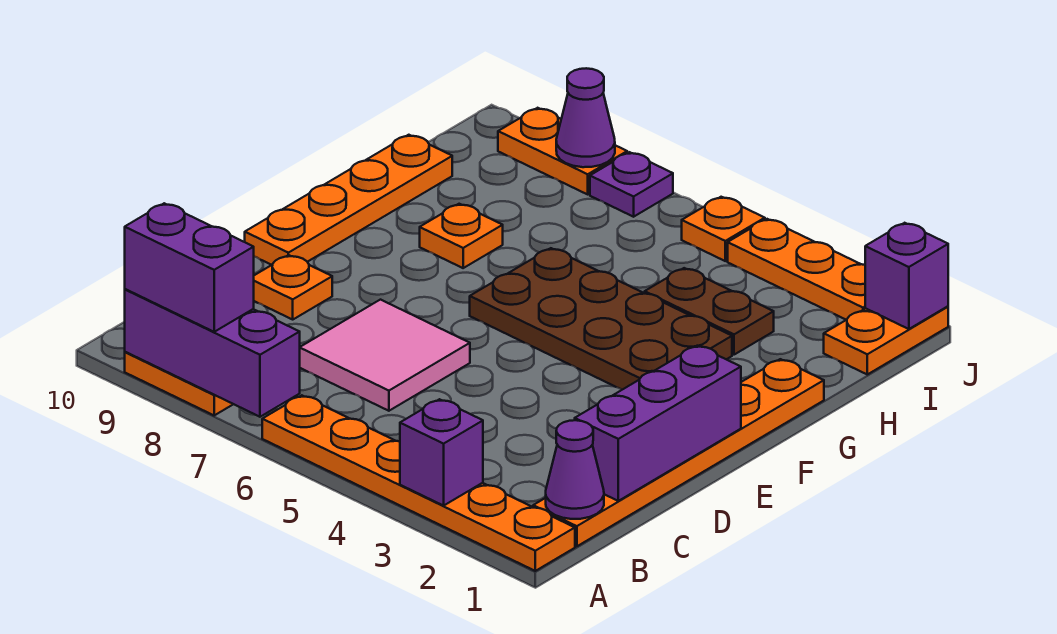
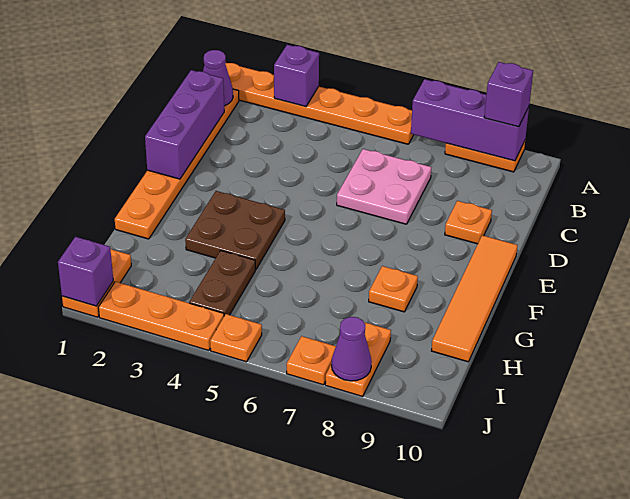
purple brick A8:A9 level 3 -> purple brick A9 level 3
pink tile C6:D7 level 1 -> pink plate C6:D7 level 1
orange plate E10:H10 level 1 -> orange tile E10:H10 level 1
brown plate F3:G6 level 1 -> brown plate F3:G4 level 1
brown plate H3:H4 level 1 -> brown plate H4:I4 level 1
purple plate J7 level 1 -> orange plate J7 level 1
orange plate J8:J9 level 1 -> orange plate I8:J8 level 1

